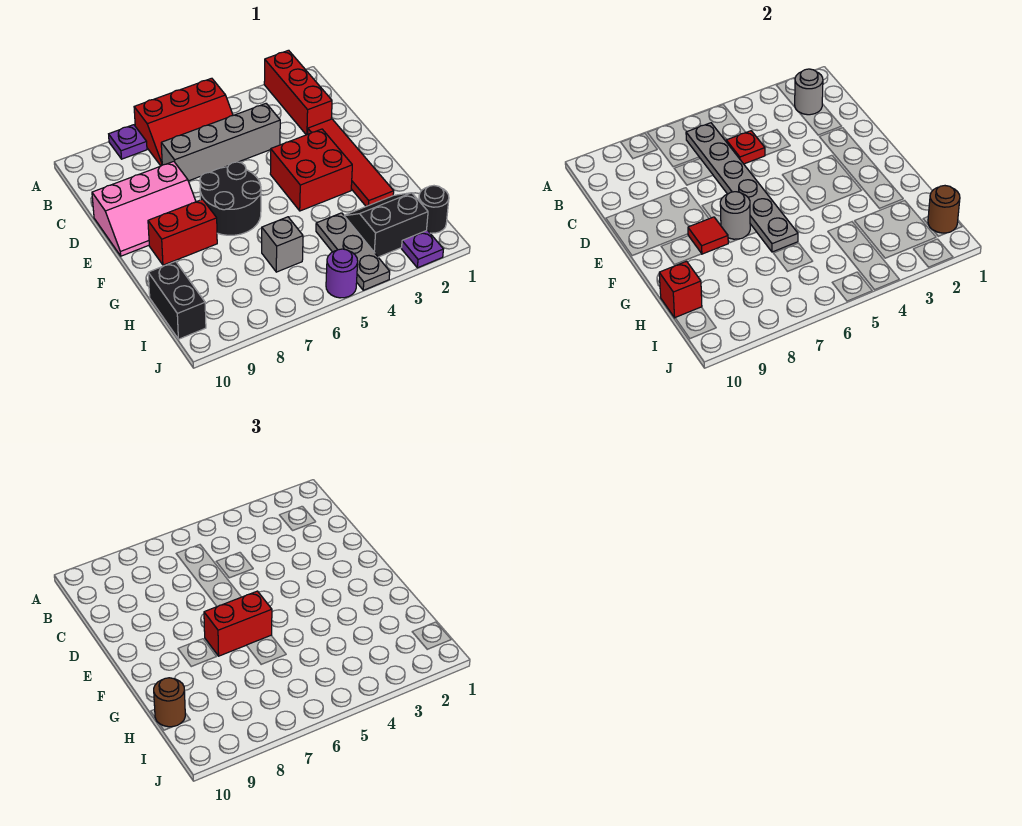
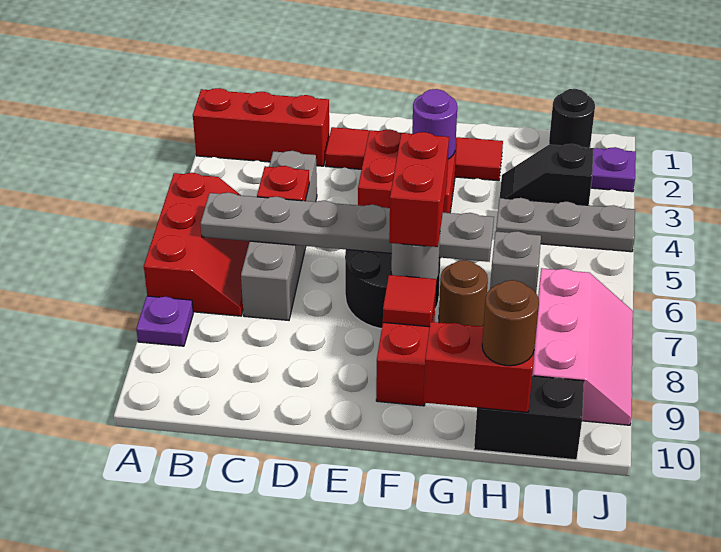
grey round brick B2 level 2 -> none
pink slope D8:E10 level 1 top D -> pink slope I7:J9 level 1 top I
black slope H2:I3 level 1 top I -> black slope H3:I3 level 1 top I
red brick H10 level 2 -> red brick G10:H10 level 2
brown round brick I1 level 2 -> brown round brick G7 level 1
purple round brick J5 level 1 -> purple round brick F3 level 2

